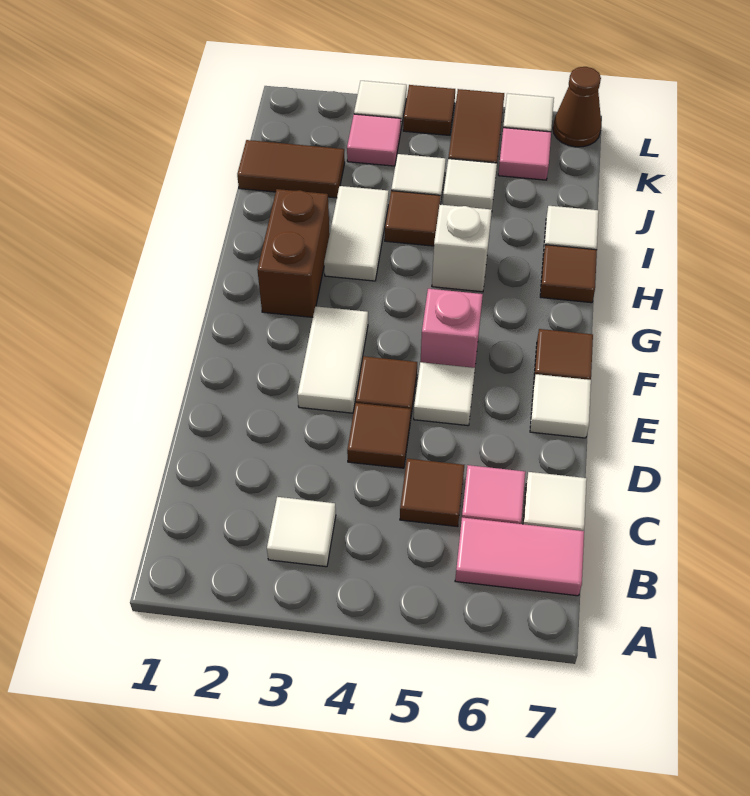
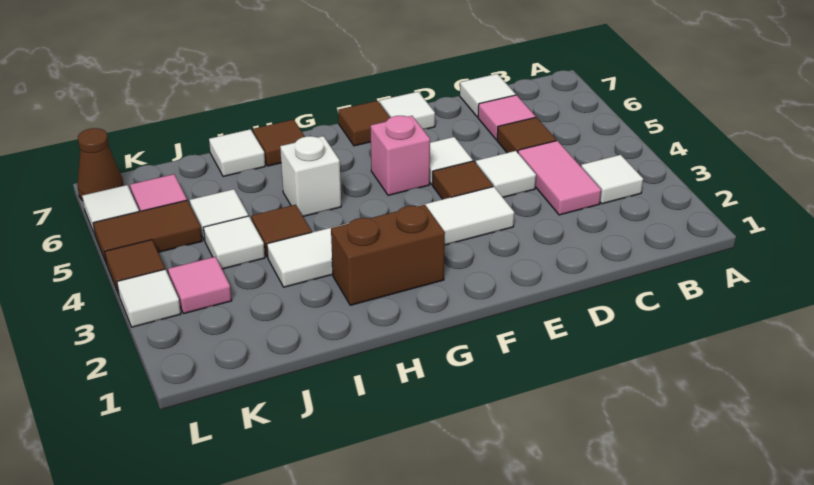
pink tile B6:B7 level 1 -> pink tile C3:C4 level 1
brown tile D4 level 1 -> white tile D4 level 1
brown tile J1:J2 level 1 -> none

